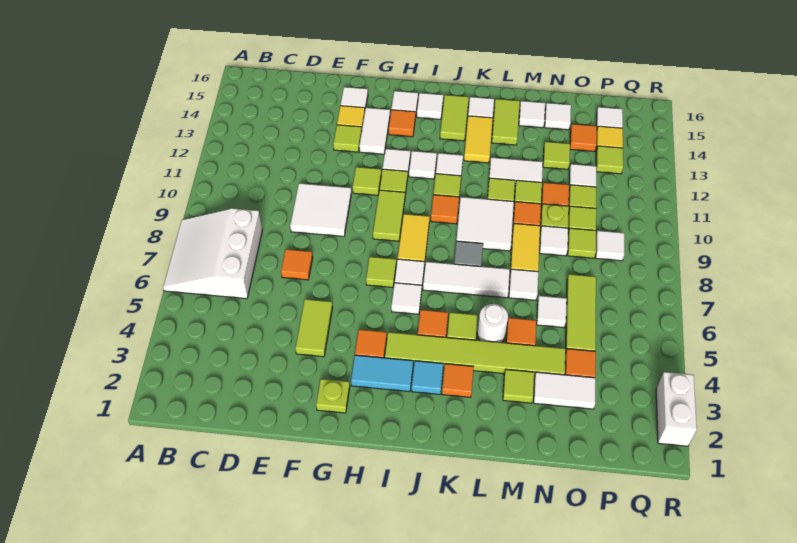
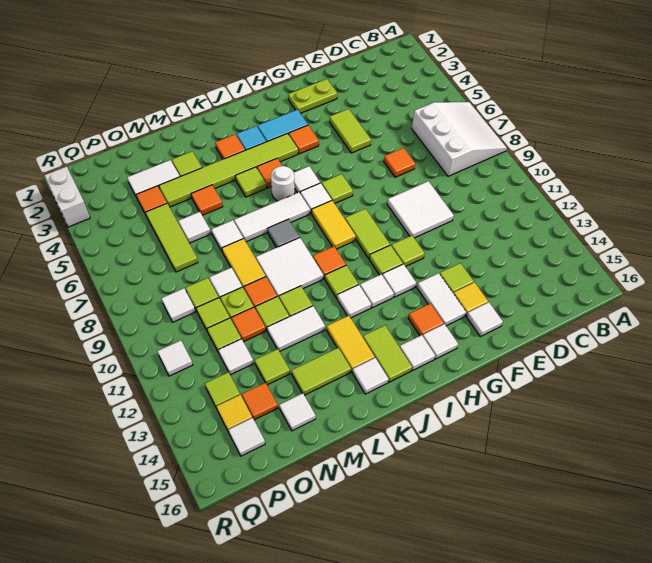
lime plate G2 level 1 -> lime plate F2:G2 level 1
white round brick L5 level 1 -> white round brick J6 level 1
lime tile L14:L15 level 1 -> lime tile L14:M14 level 1
white tile M15 level 1 -> white tile Q11 level 1

